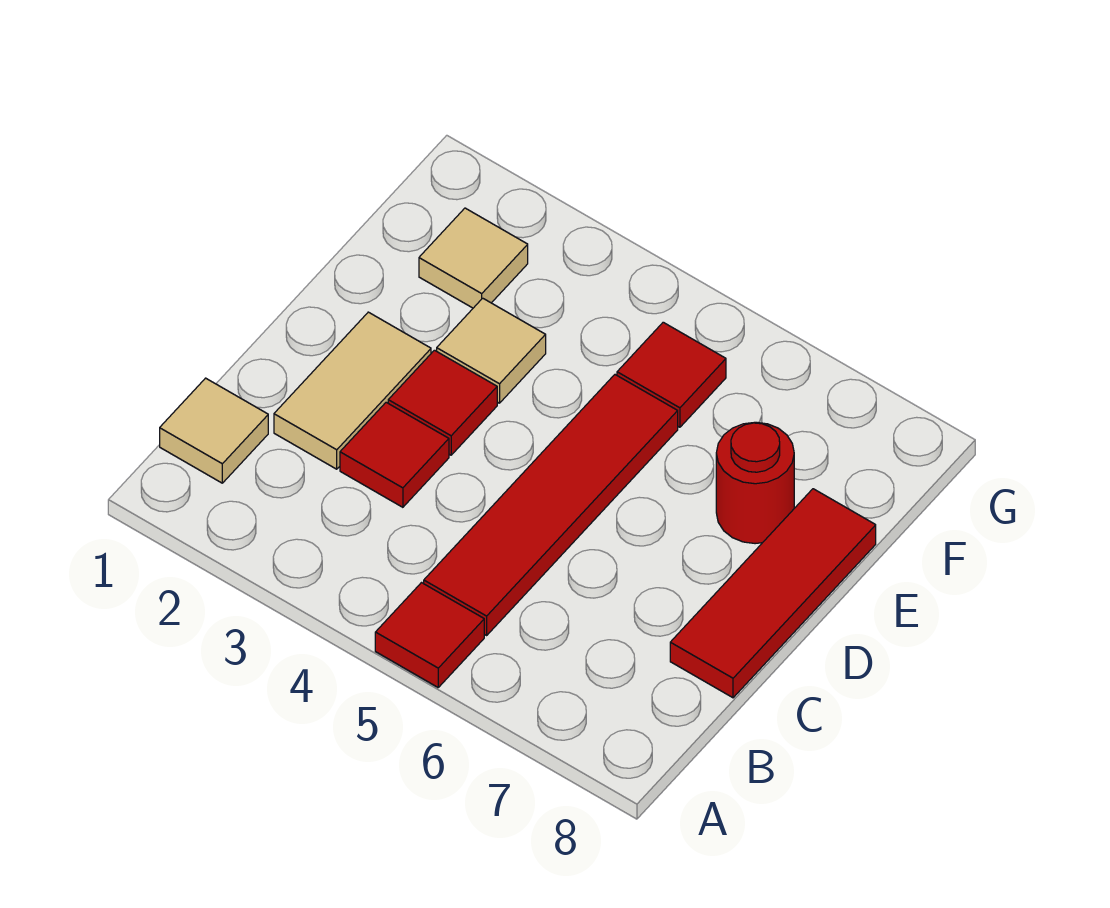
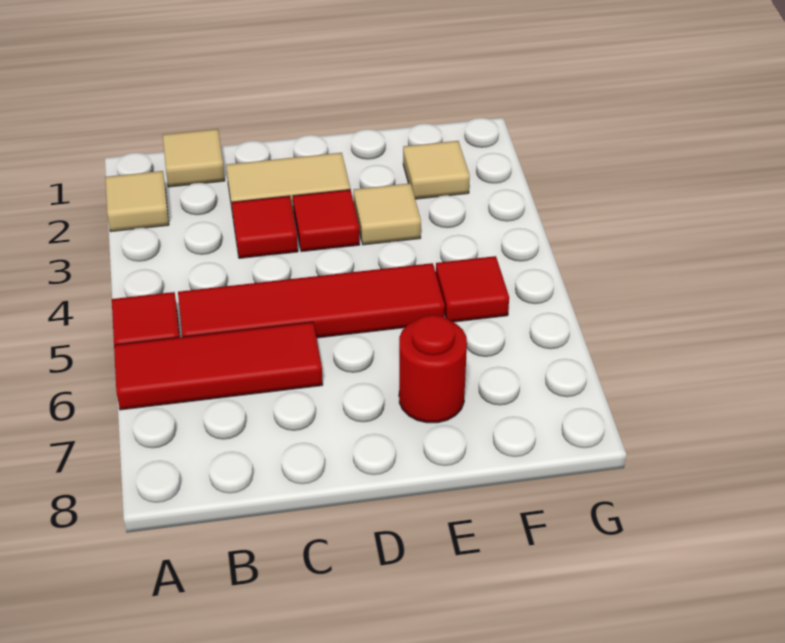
none -> tan tile A2 level 1
red tile C8:E8 level 1 -> red tile A6:C6 level 1

